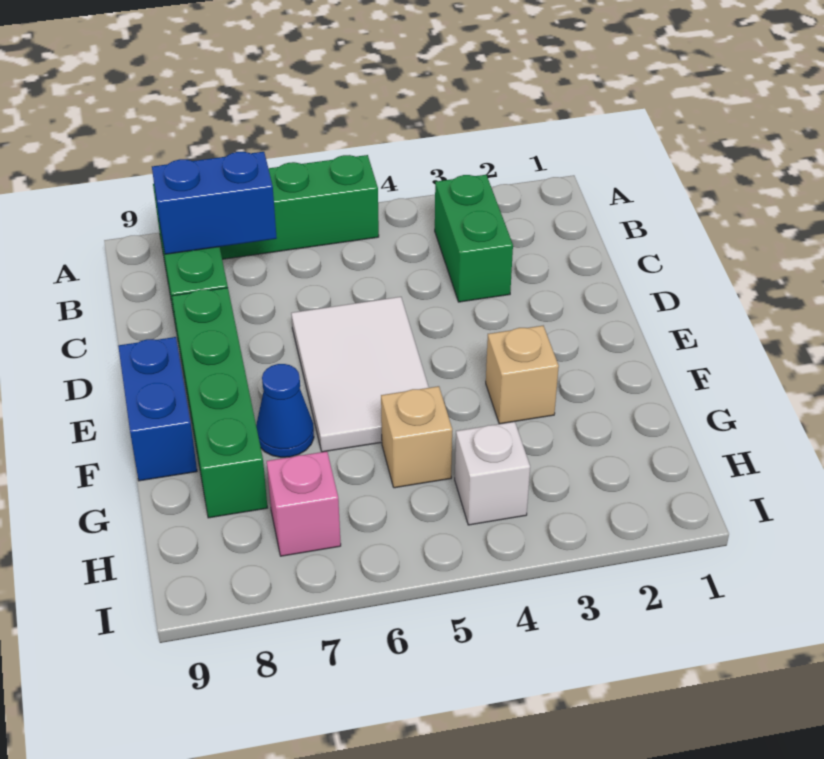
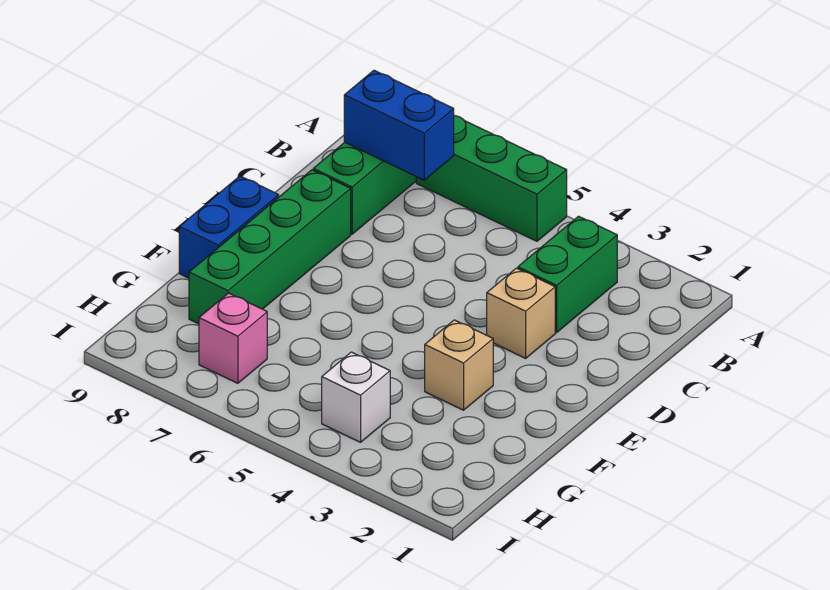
white tile D5:F6 level 1 -> none
blue cone F7 level 1 -> none
tan brick G5 level 1 -> tan brick D3 level 1

